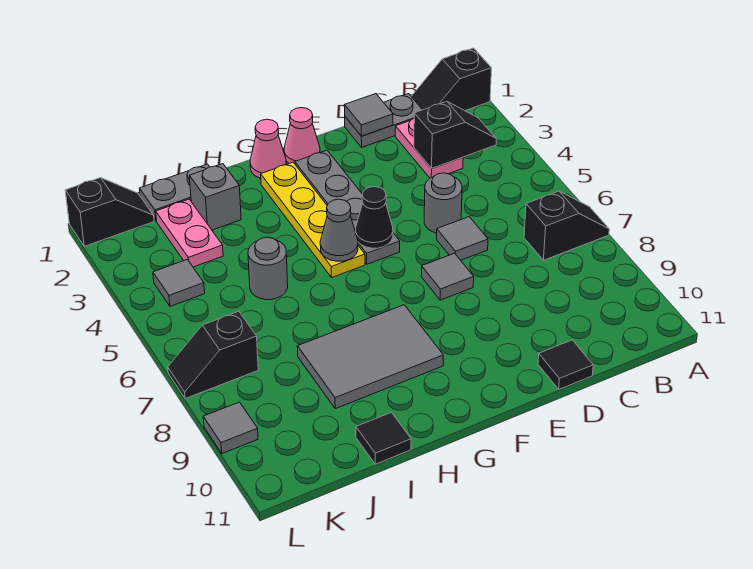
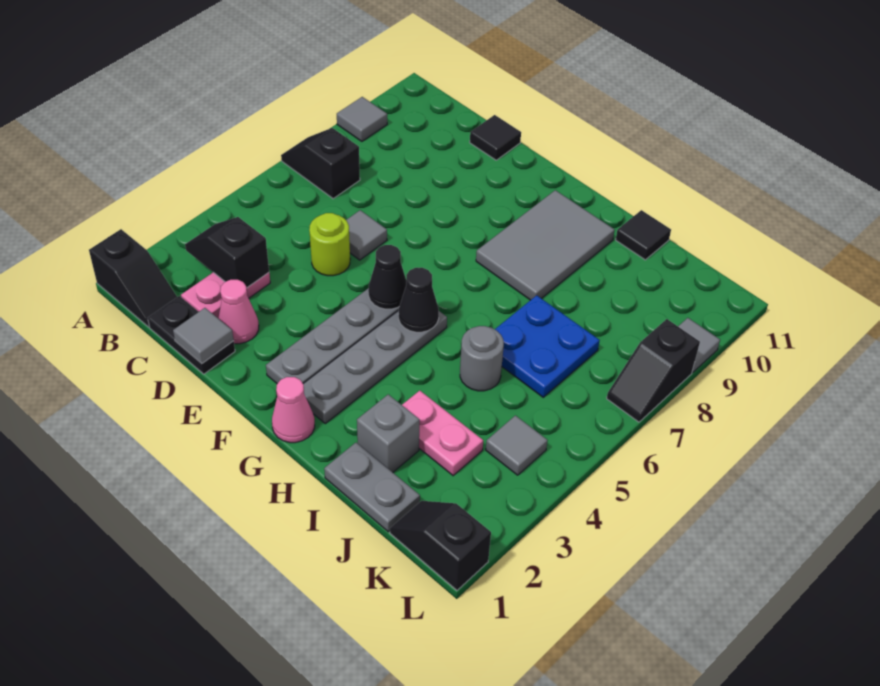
grey plate C1:D1 level 1 -> black plate C1:D1 level 1
grey round brick D5 level 1 -> lime round brick D5 level 1
grey tile E7 level 1 -> grey tile A9 level 1
pink cone F1 level 1 -> pink cone D2 level 1
yellow plate G2:G5 level 1 -> grey plate G2:G5 level 1
grey cone G5 level 2 -> black cone G5 level 2
grey tile G8:I9 level 1 -> grey tile G8:H10 level 1
none -> blue plate I6:J7 level 1
pink plate J2:J3 level 1 -> pink plate I3:J3 level 1
black slope K7:L7 level 1 top K -> black slope L7:L8 level 1 top 8

